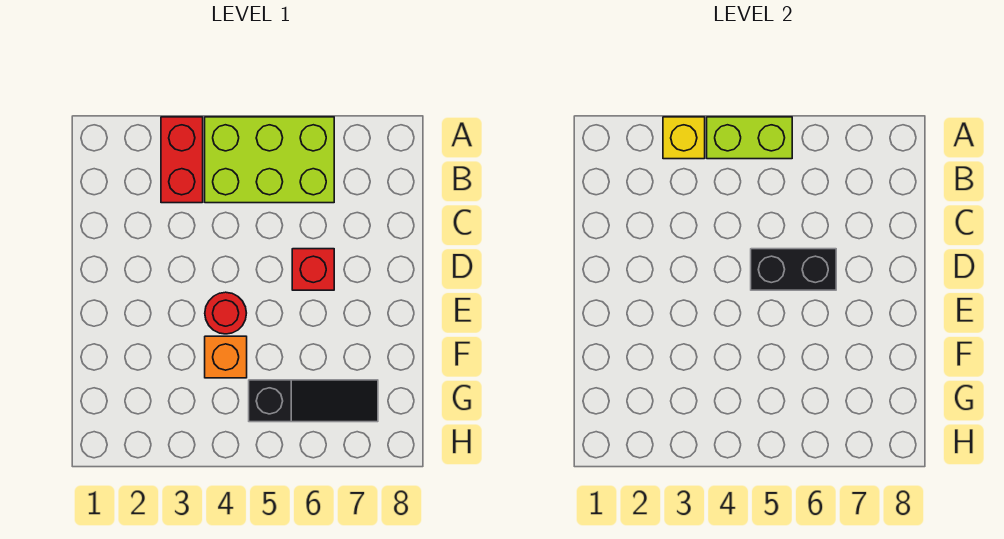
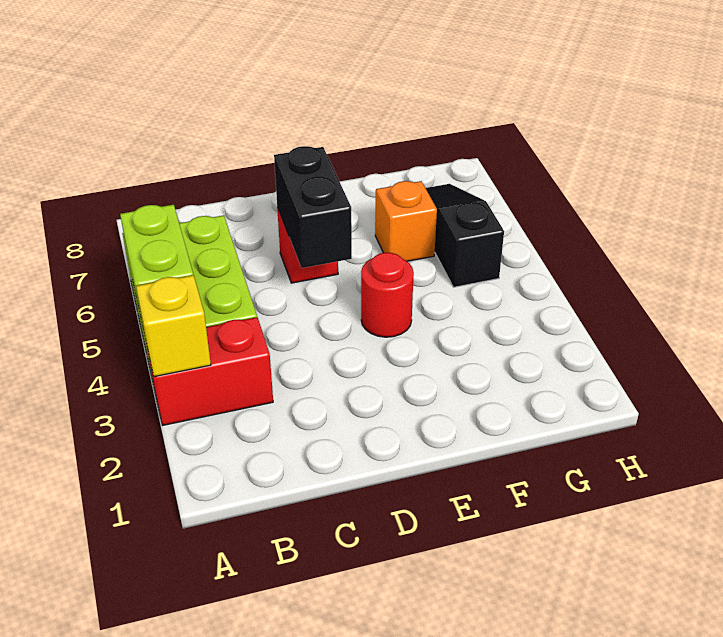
orange brick F4 level 1 -> orange brick F6 level 1

